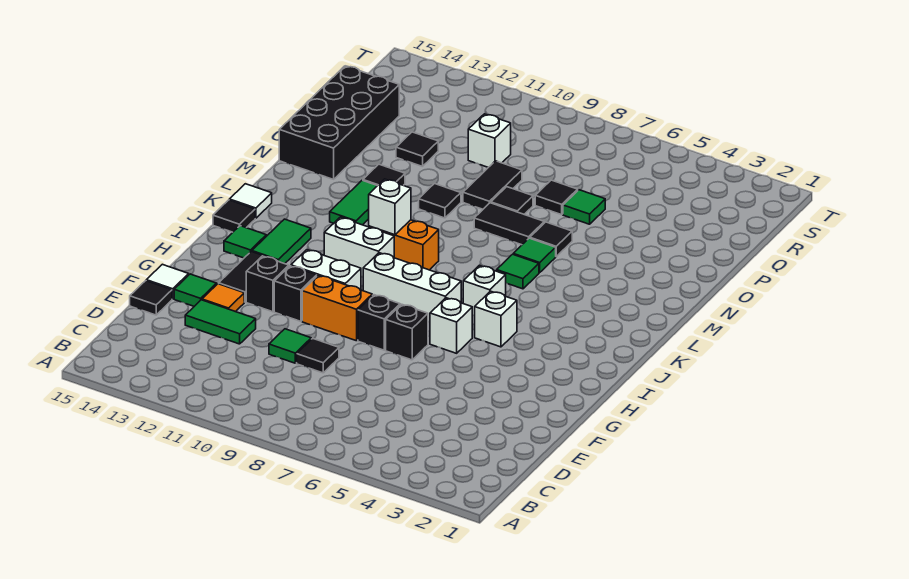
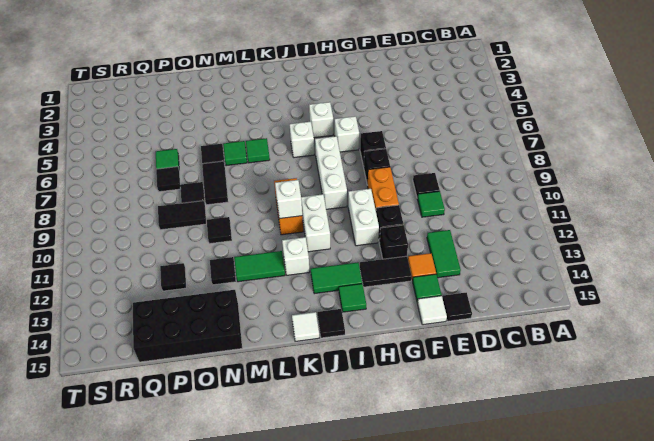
white brick Q10 level 1 -> white brick K12 level 1

